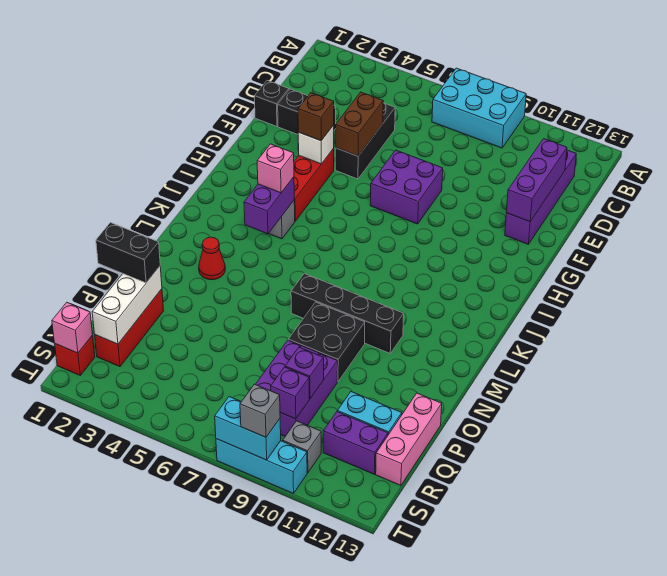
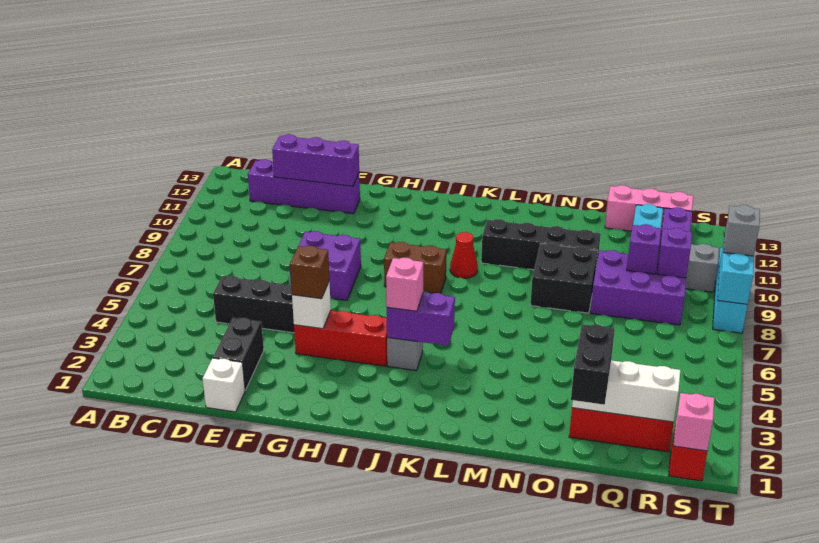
cyan brick A7:B9 level 1 -> none
black brick E1 level 1 -> white brick E1 level 1
brown brick E5:F5 level 2 -> brown brick I8:J8 level 1
red cone M3 level 1 -> red cone K9 level 1
black brick M7:M10 level 1 -> black brick L10:O10 level 1

